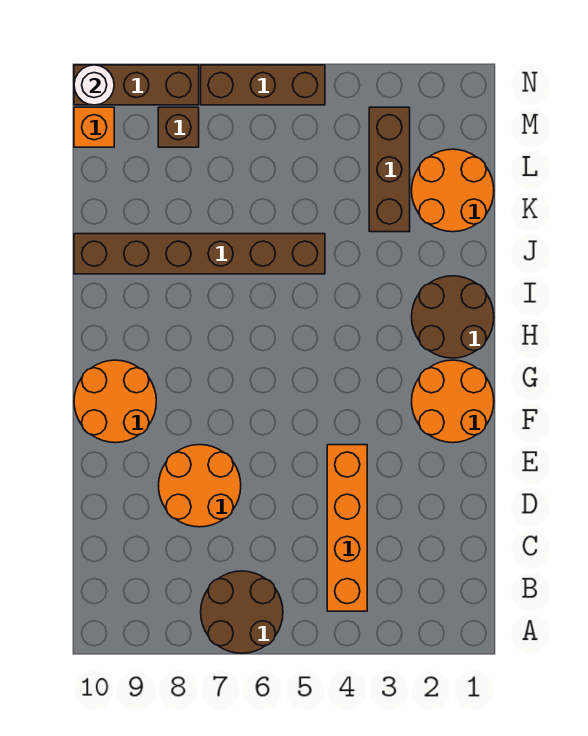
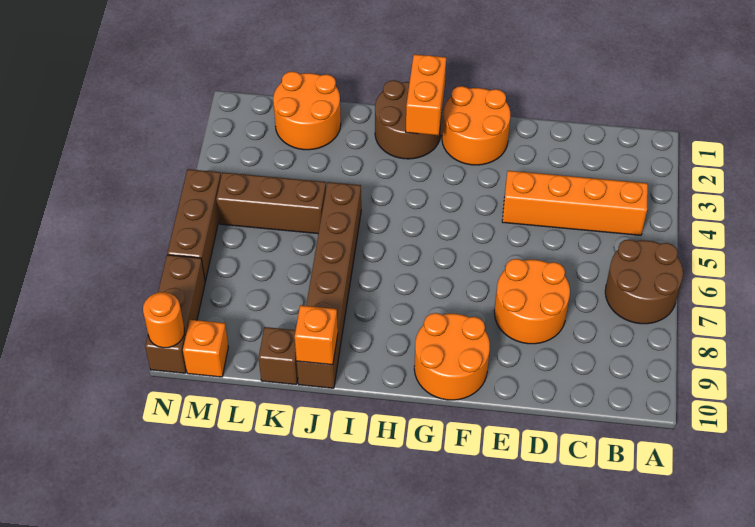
none -> orange brick H1:H2 level 2
none -> orange brick J10 level 2
brown brick K3:M3 level 1 -> brown brick K5:M5 level 1
brown brick M8 level 1 -> brown brick K10 level 1
white round brick N10 level 2 -> orange round brick N10 level 2

